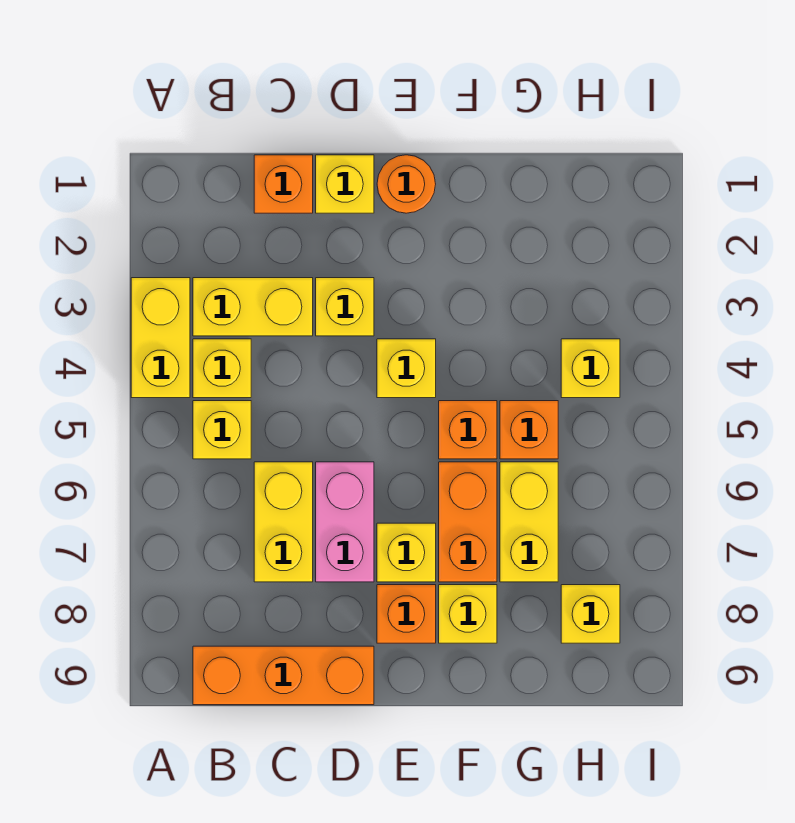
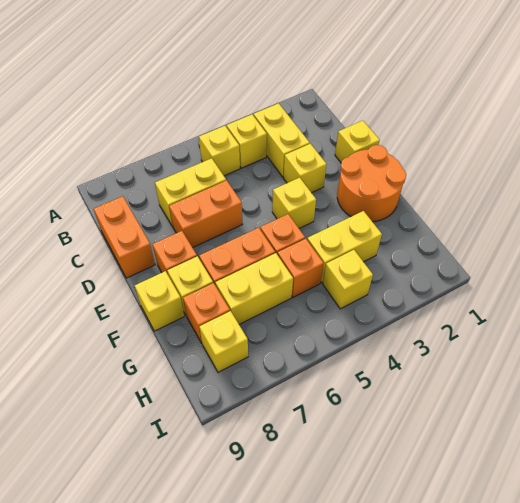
yellow brick A3:A4 level 1 -> yellow brick G3:G4 level 1
orange brick B9:D9 level 1 -> orange brick C9:D9 level 1
orange brick C1 level 1 -> orange brick G8 level 1
pink brick D6:D7 level 1 -> orange brick D6:D7 level 1
orange round brick E1 level 1 -> orange round brick E1:F2 level 1
yellow brick E7 level 1 -> yellow brick F9 level 1

